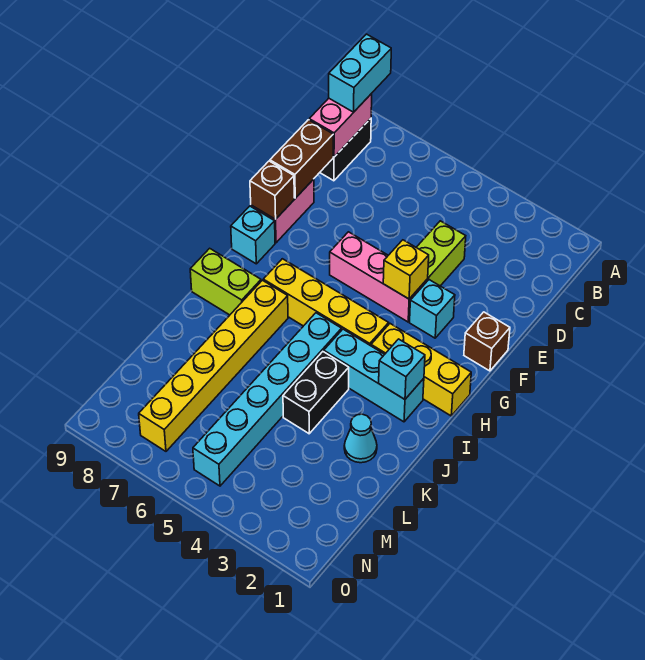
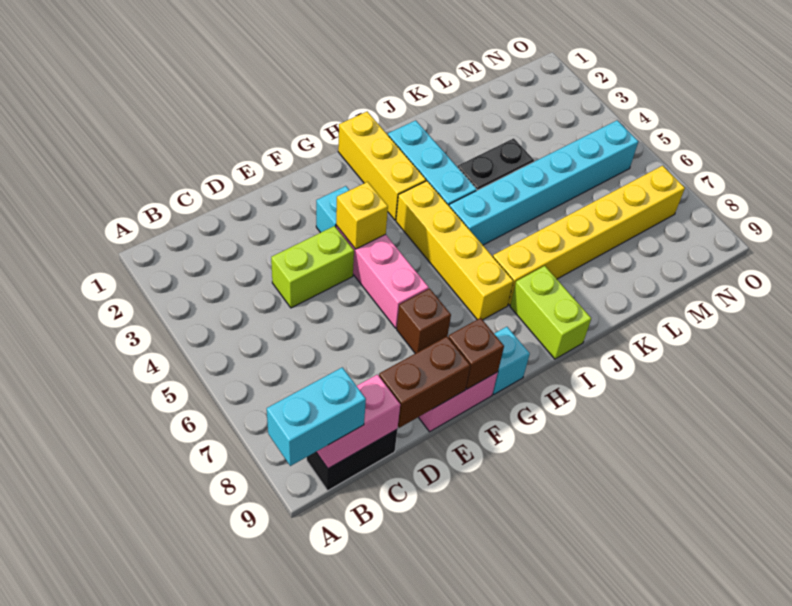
brown brick F1 level 1 -> brown brick F7 level 1
cyan brick I2 level 2 -> none
cyan cone K2 level 1 -> none

